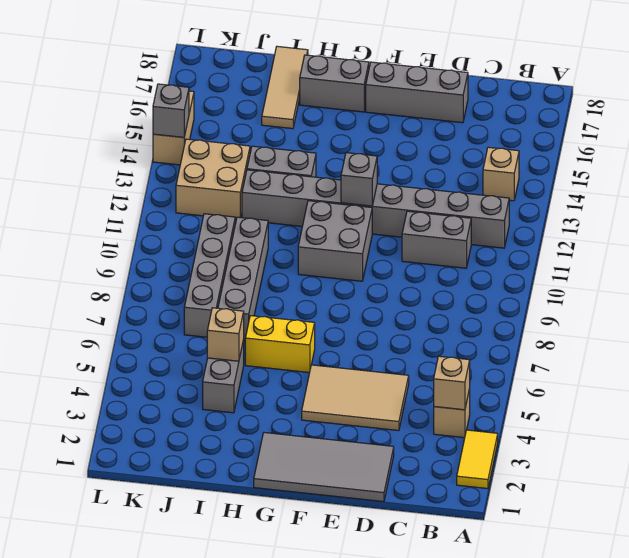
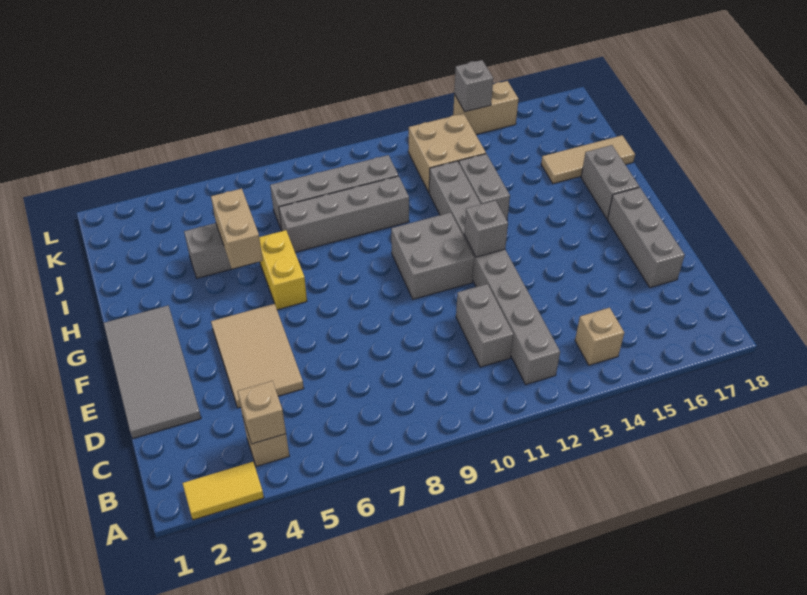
tan brick I5 level 2 -> tan brick H5:I5 level 2

